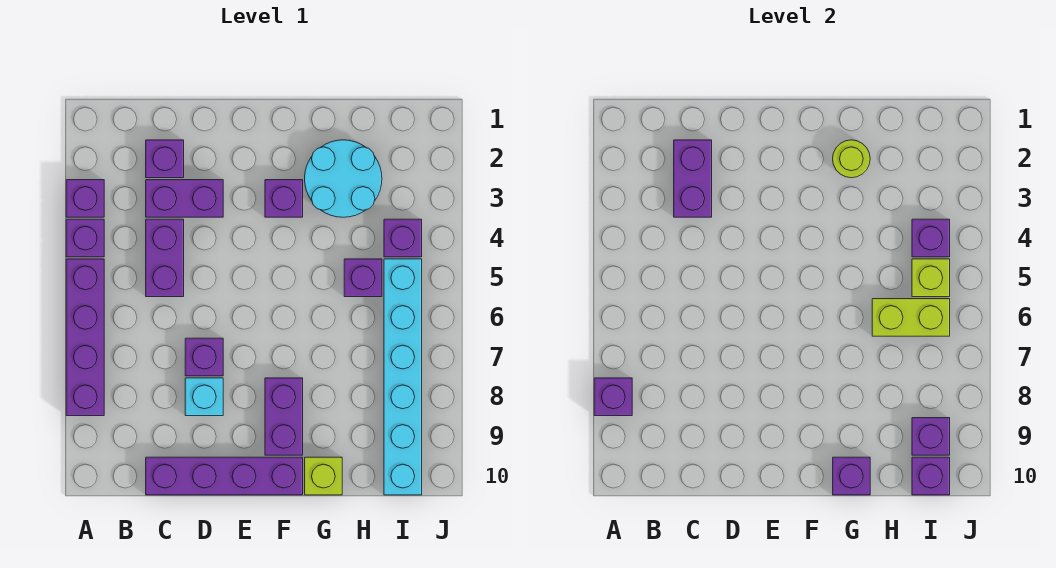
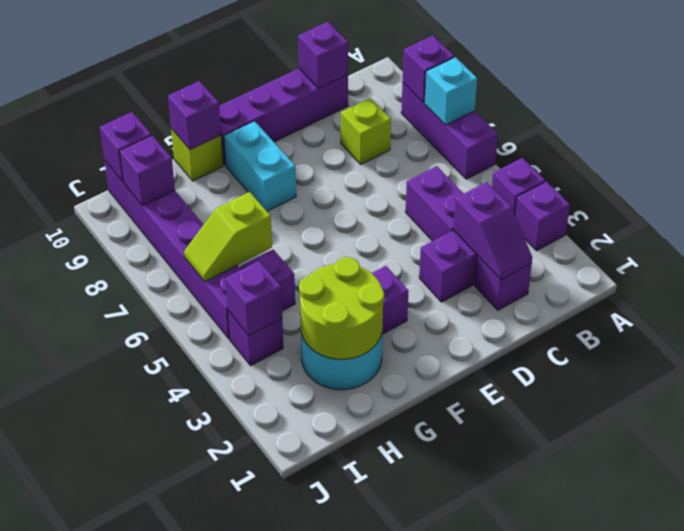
purple brick A5:A8 level 1 -> purple brick A6:A8 level 1
purple brick C2:C3 level 2 -> purple slope C2:C3 level 2 top 3
purple brick D7 level 1 -> purple brick C10 level 2
cyan brick D8 level 1 -> cyan brick A7 level 2
purple brick F8:F9 level 1 -> cyan brick F8:F9 level 1
lime round brick G2 level 2 -> lime round brick G2:H3 level 2
lime brick H6:I6 level 2 -> lime slope H6:I6 level 2 top H
cyan brick I5:I10 level 1 -> purple brick I5:I10 level 1
lime brick I5 level 2 -> lime brick C8 level 1

